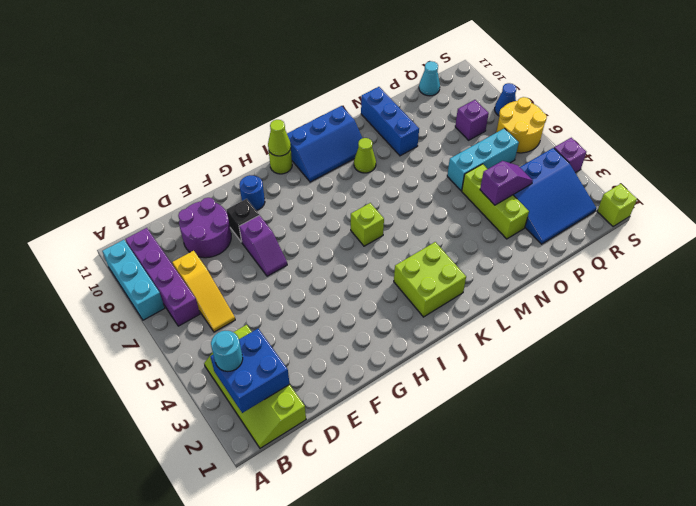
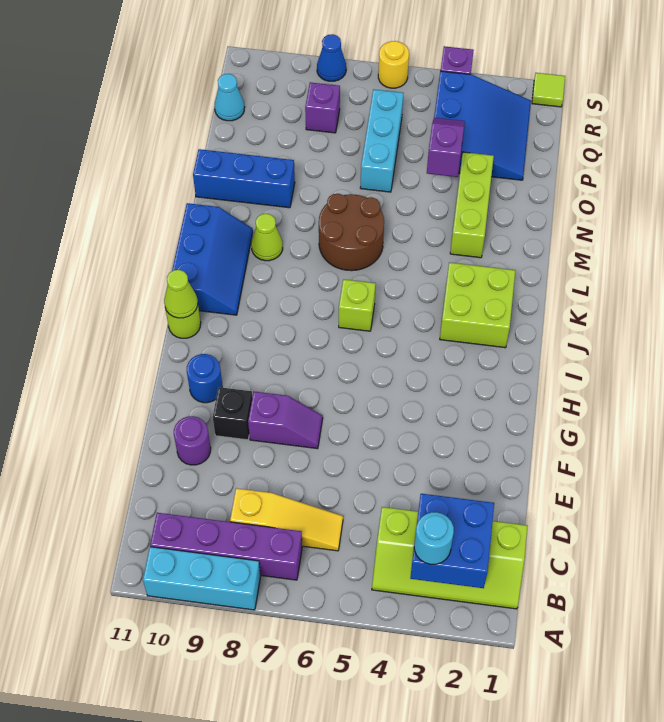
purple round brick D9:E10 level 1 -> purple round brick E10 level 1
none -> brown round brick L6:M7 level 1
lime brick O3:O5 level 1 -> lime brick M3:O3 level 1
yellow round brick R6:S7 level 1 -> yellow round brick S6 level 1
lime brick S1 level 1 -> lime tile S1 level 1

